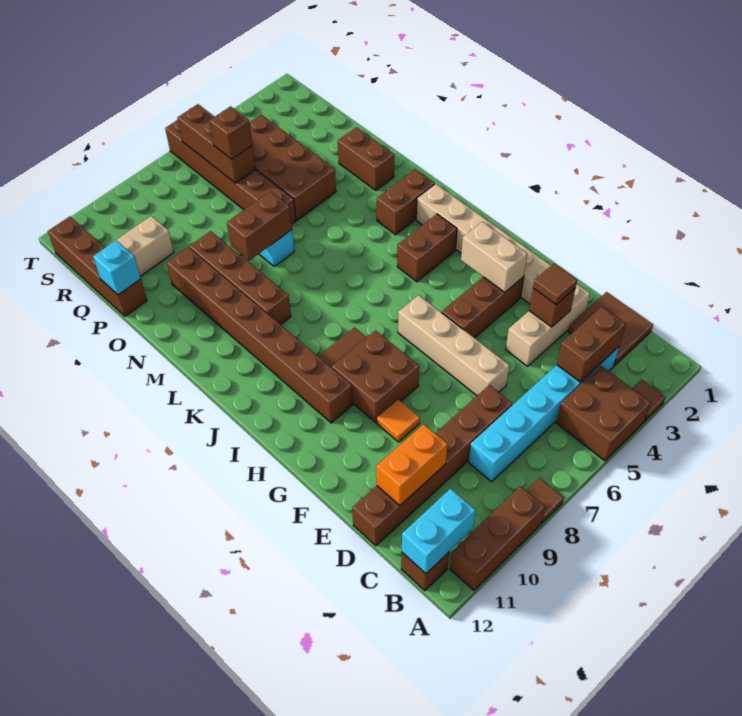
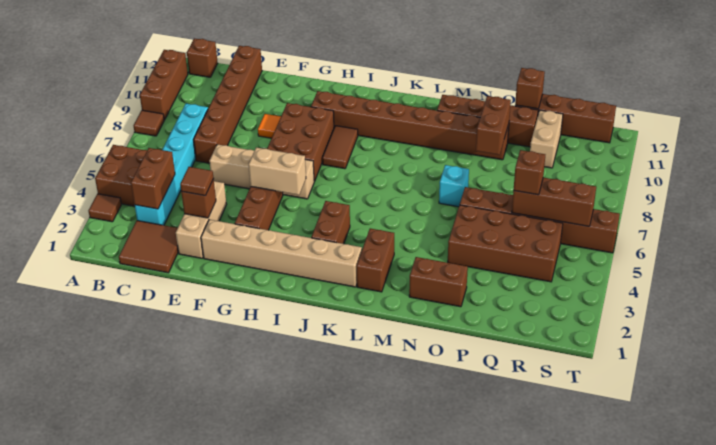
cyan brick B11:B12 level 2 -> none
orange brick D10:D11 level 2 -> none
tan brick G3:H3 level 2 -> tan brick G5:H5 level 2
brown brick G8:H9 level 1 -> brown brick G7:H9 level 1
brown brick L9:O9 level 1 -> brown brick M11:P11 level 1
brown brick N7:N8 level 2 -> brown brick O9:O10 level 2
cyan brick P12 level 2 -> brown brick P12 level 2

